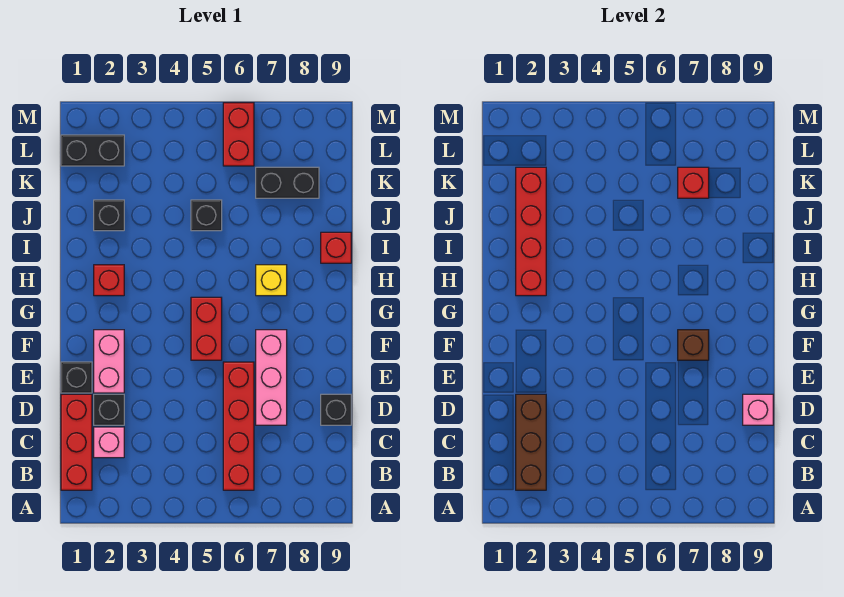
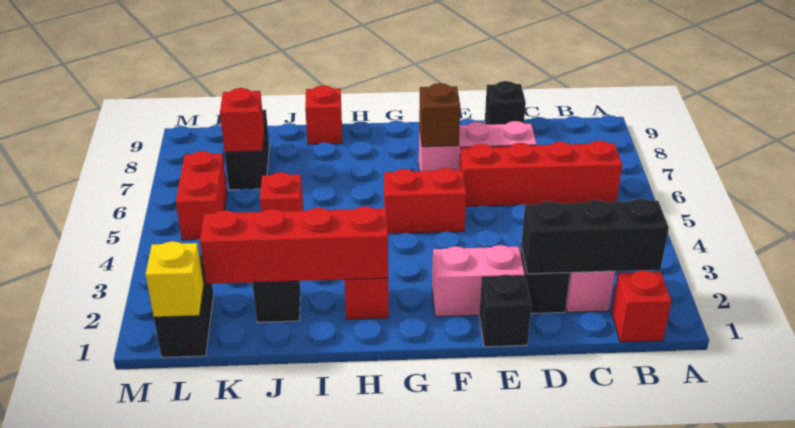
red brick B1:D1 level 1 -> red brick B1 level 1
brown brick B2:D2 level 2 -> black brick B2:D2 level 2
pink brick D9 level 2 -> none
yellow brick H7 level 1 -> yellow brick L1 level 2
black brick J5 level 1 -> red brick J5 level 1
red brick L6:M6 level 1 -> red brick L5:L6 level 1

